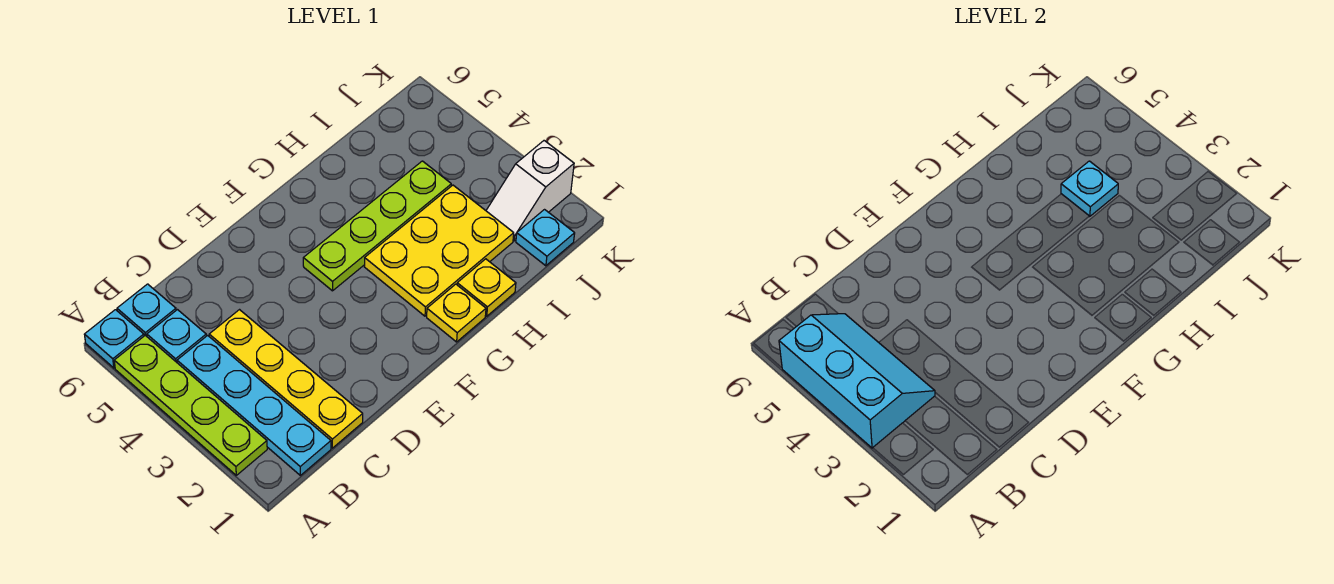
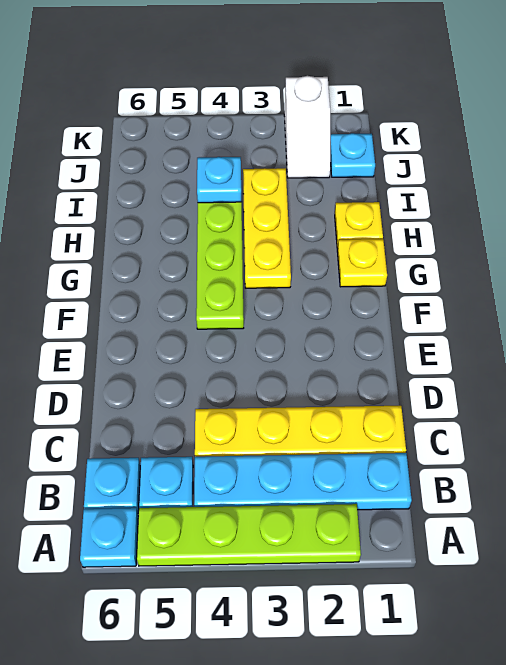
cyan slope A3:B5 level 2 top A -> none
yellow plate G2:I3 level 1 -> yellow plate G3:I3 level 1

